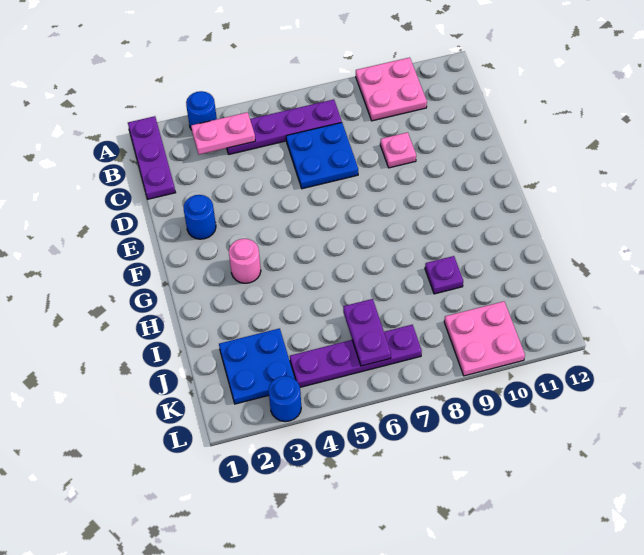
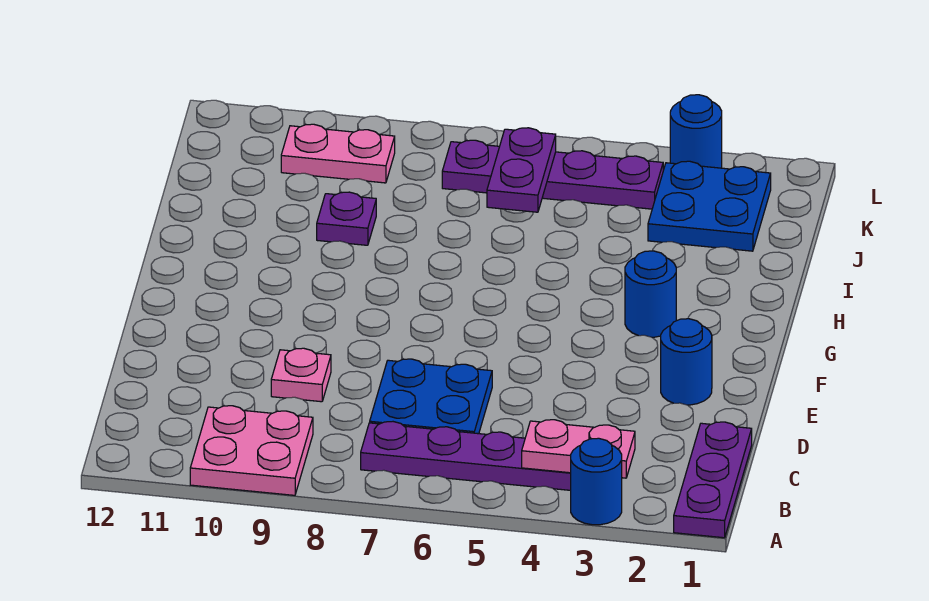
pink round brick G3 level 1 -> blue round brick G3 level 1
pink plate K9:L10 level 1 -> pink plate K9:K10 level 1

